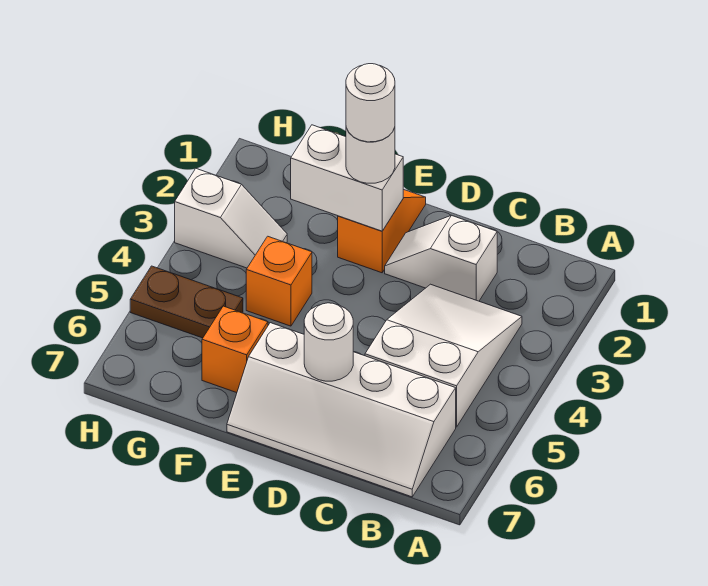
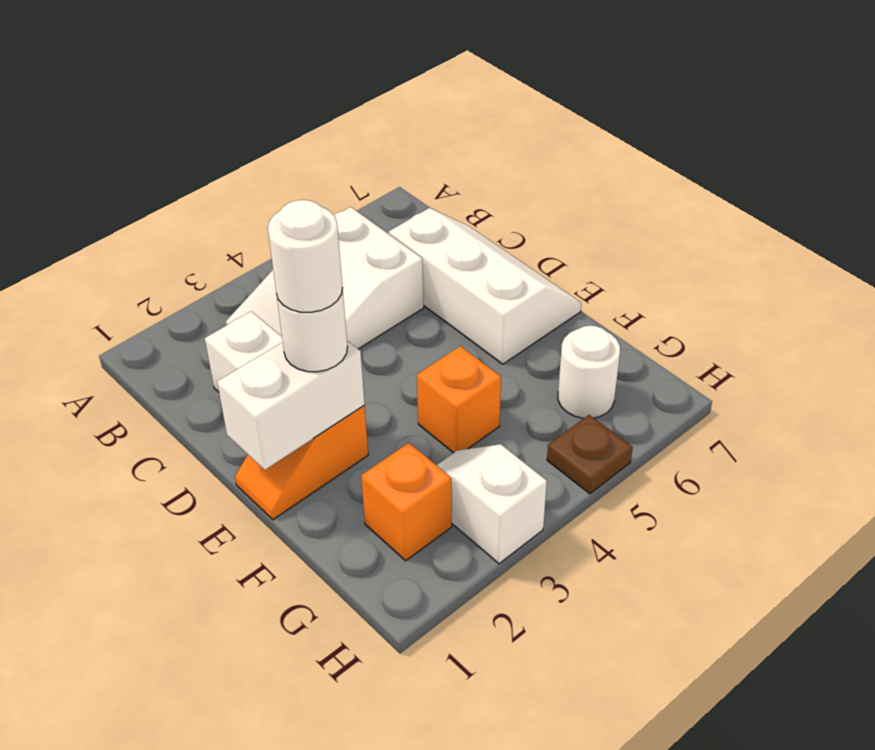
white slope B6:E7 level 1 top 6 -> white slope C6:E7 level 1 top 6
white round brick D6 level 2 -> white round brick G6 level 1
white brick E2:F2 level 2 -> white brick E1:E2 level 2
orange brick F6 level 1 -> orange brick G2 level 1
brown plate G5:H5 level 1 -> brown plate H5 level 1

